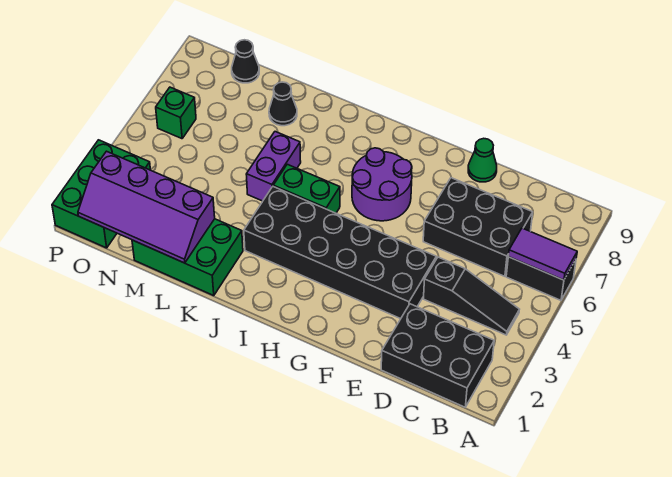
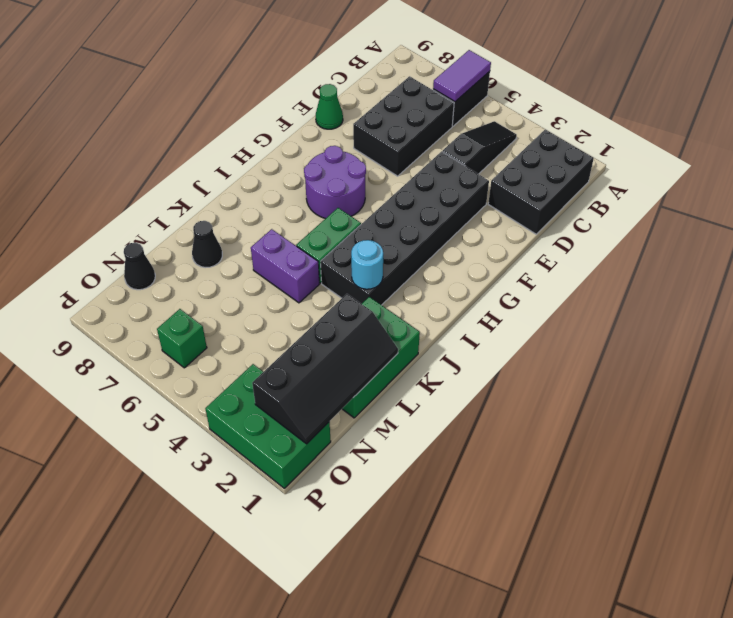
none -> cyan round brick J3 level 2
purple slope L1:O2 level 2 top 2 -> black slope L1:O2 level 2 top 2

